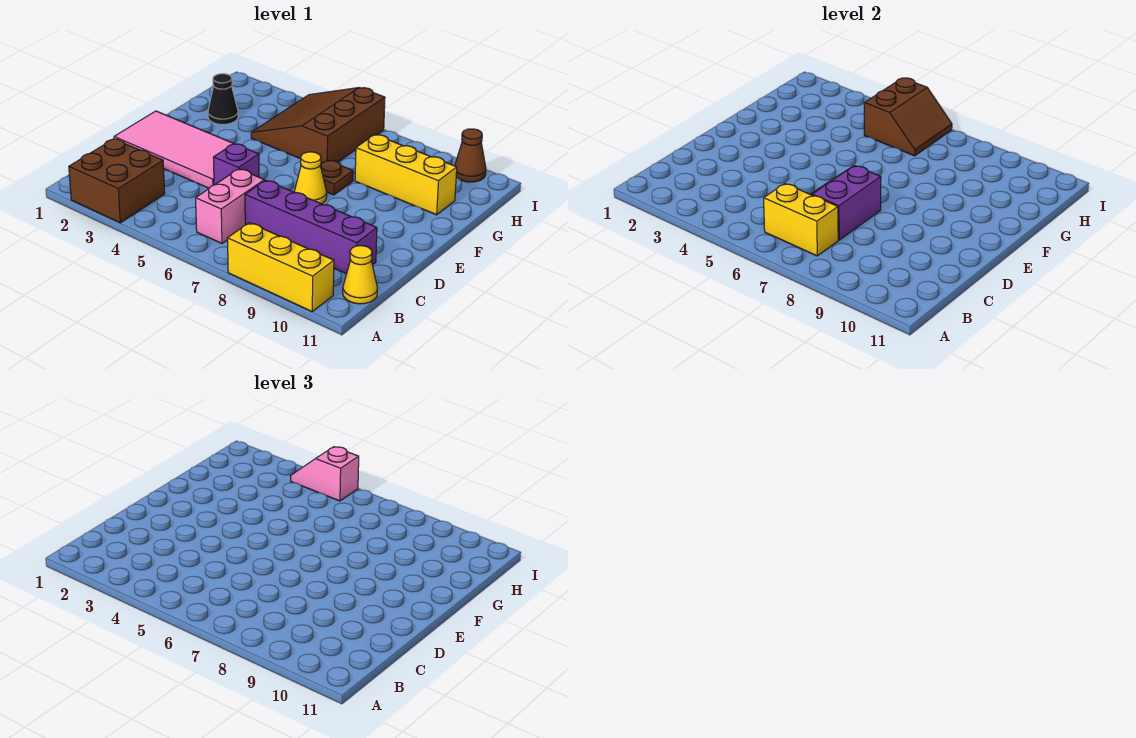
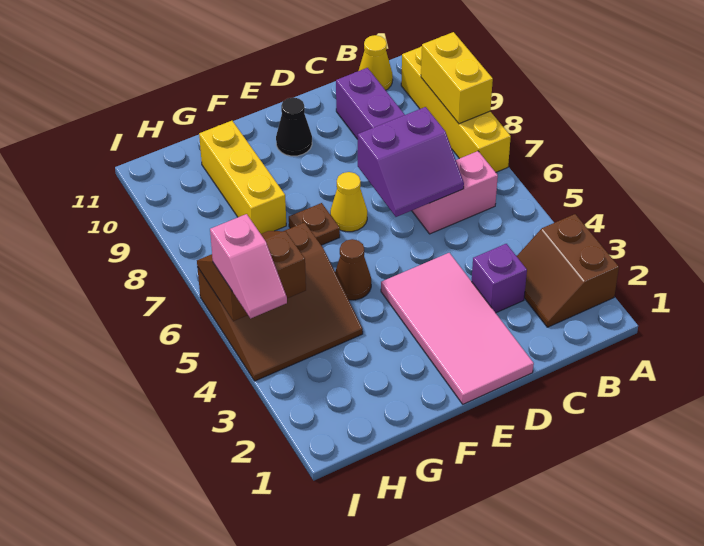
brown brick A2:B3 level 1 -> brown slope A2:B3 level 1 top A
yellow brick A8:A10 level 1 -> yellow brick A7:A10 level 1
yellow brick B6:B7 level 2 -> yellow brick A8:A9 level 2
purple brick D5 level 1 -> purple brick C3 level 1
black cone G2 level 1 -> black cone E10 level 1
brown cone I10 level 1 -> brown cone F5 level 1

